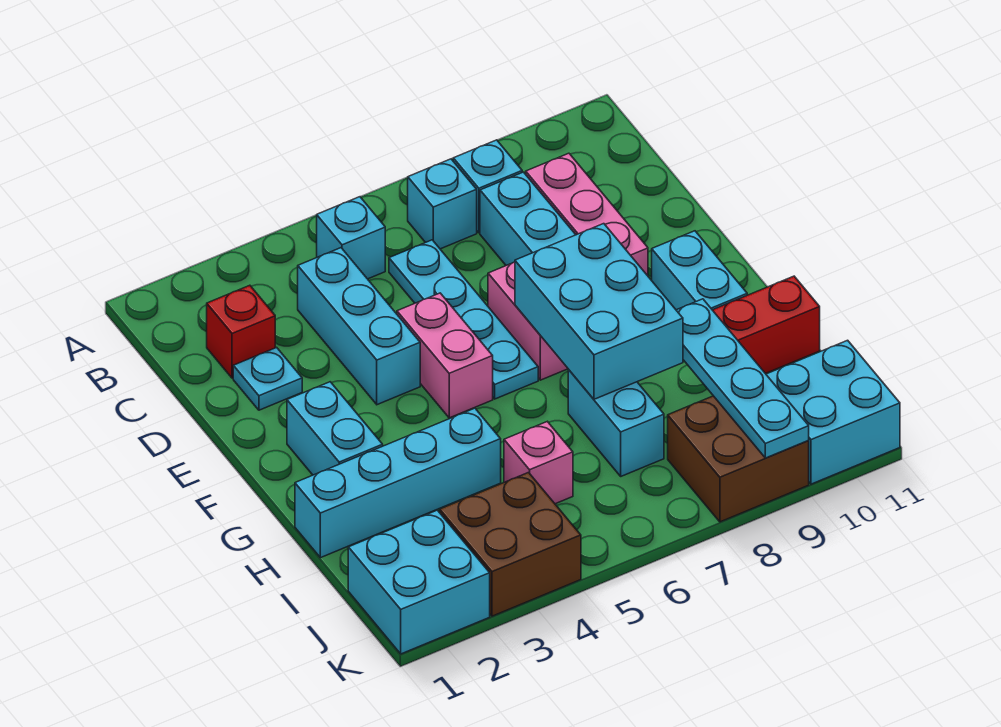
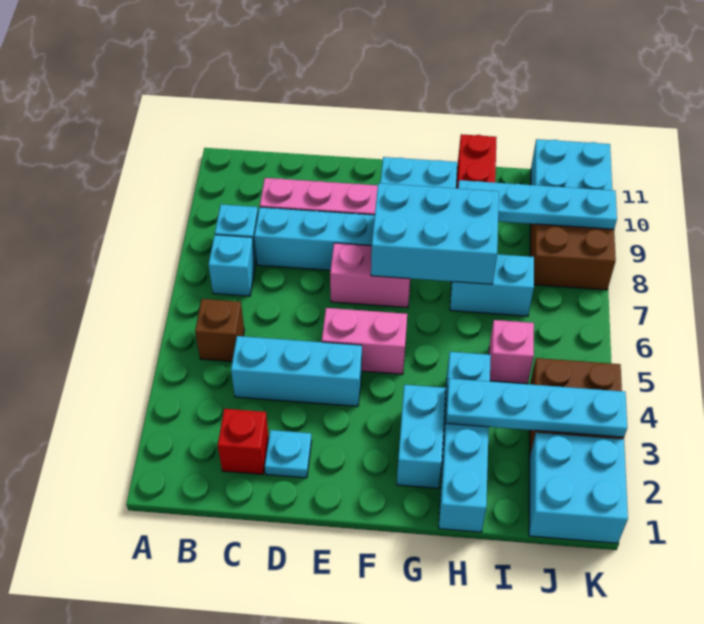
cyan brick B5 level 1 -> brown brick B5 level 1
cyan plate C6:F6 level 1 -> cyan plate H3:K3 level 2
cyan brick F2:G2 level 1 -> cyan brick G2:G3 level 1

